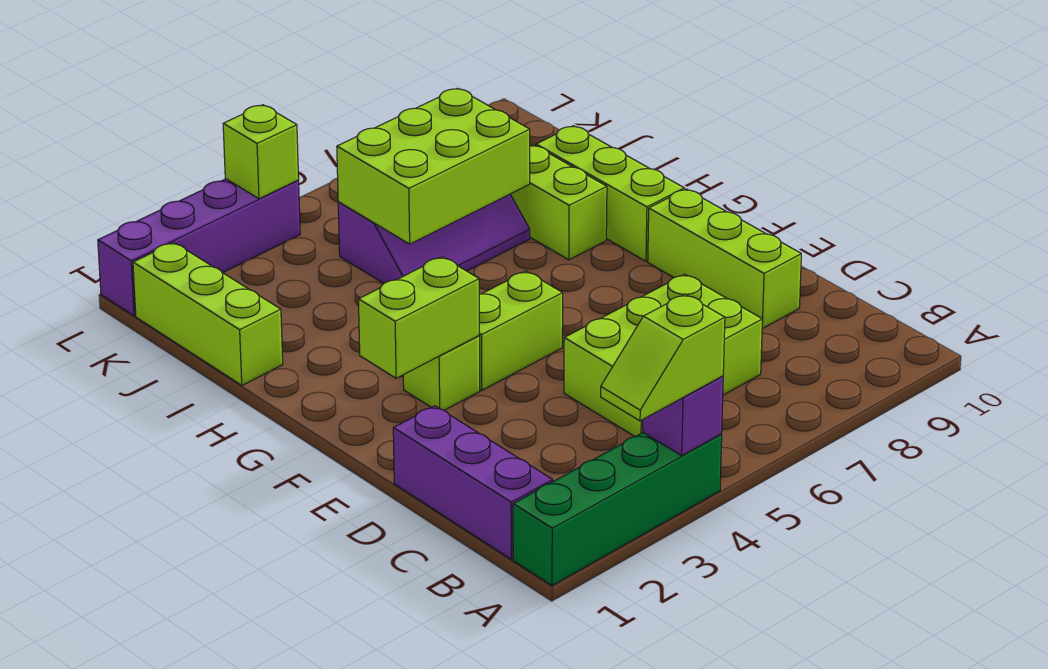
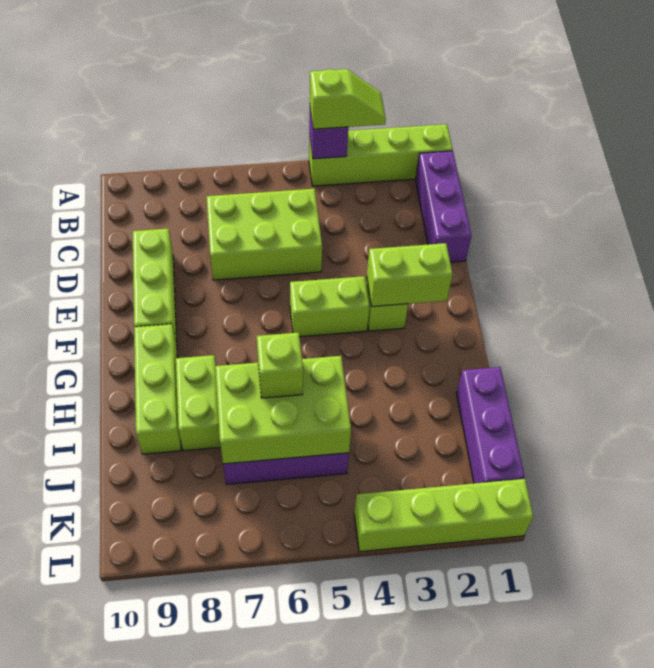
green brick A1:A4 level 1 -> lime brick A1:A4 level 1
lime brick I1:K1 level 1 -> purple brick I1:K1 level 1
purple brick L1:L4 level 1 -> lime brick L1:L4 level 1
lime brick L4 level 2 -> lime brick I6 level 3

